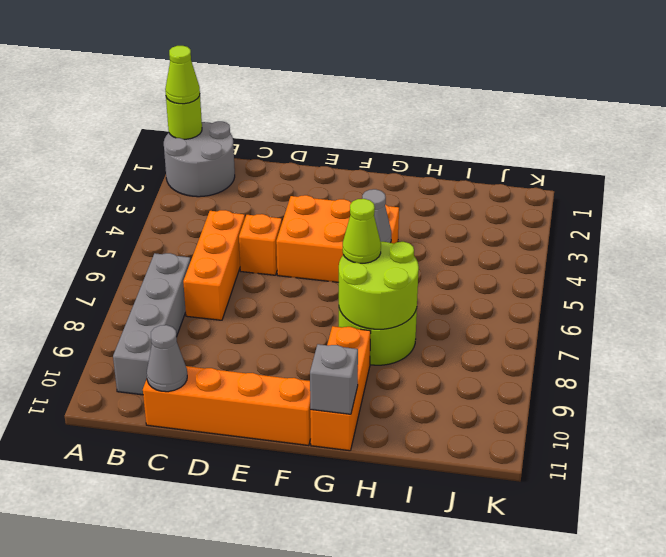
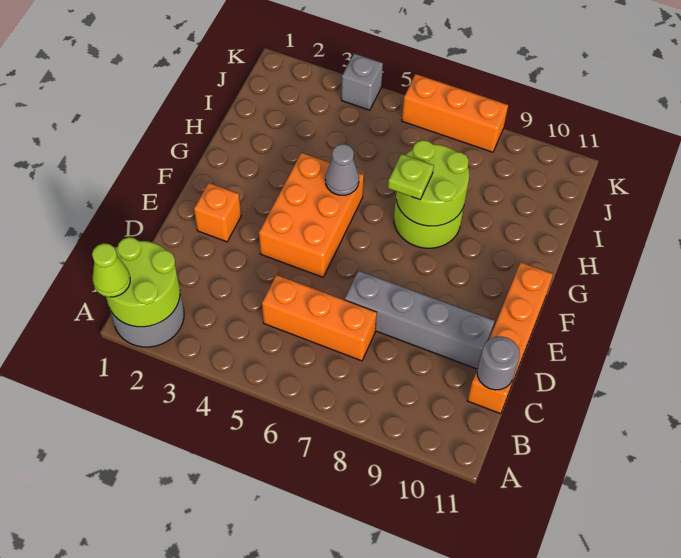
lime round brick A1 level 2 -> lime round brick A1:B2 level 2
grey brick B7:B10 level 1 -> grey brick D7:D10 level 1
grey cone C11 level 2 -> grey round brick C11 level 2
orange brick D5 level 1 -> orange brick E2 level 1
lime cone G7 level 3 -> lime plate G7 level 3
orange brick G9:G11 level 1 -> orange brick K6:K8 level 1
grey brick G11 level 2 -> grey brick K4 level 1

